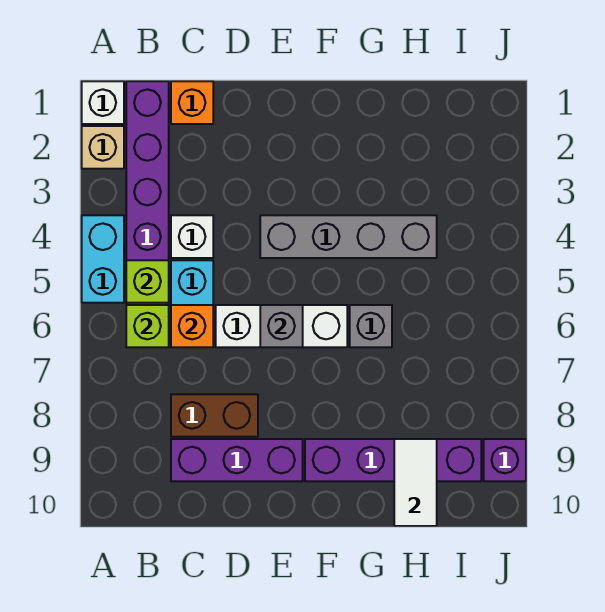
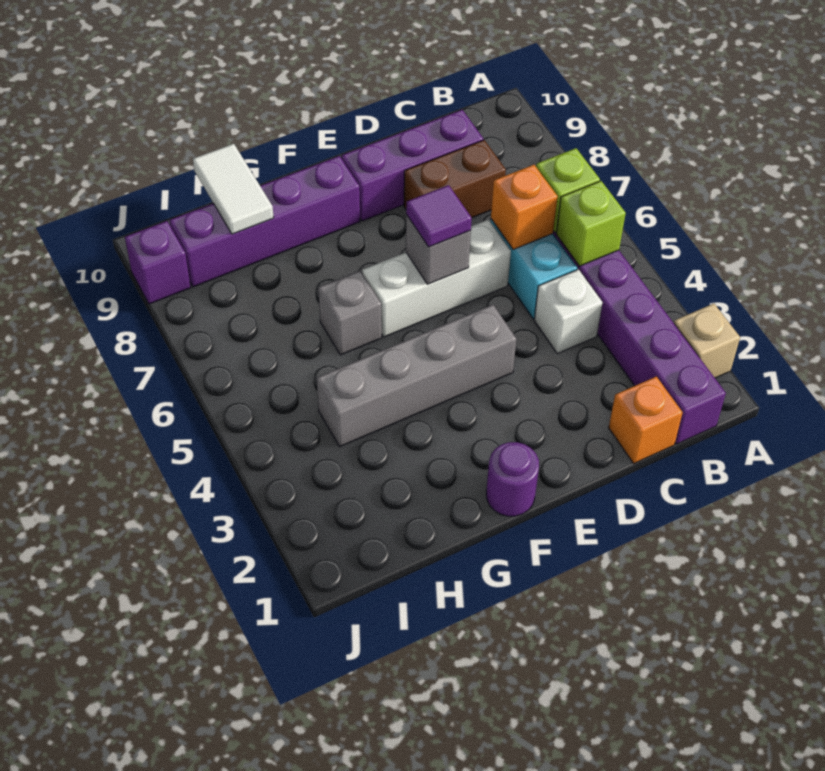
white brick A1 level 1 -> none
cyan brick A4:A5 level 1 -> none
none -> purple tile E6 level 3
none -> purple round brick F1 level 1

